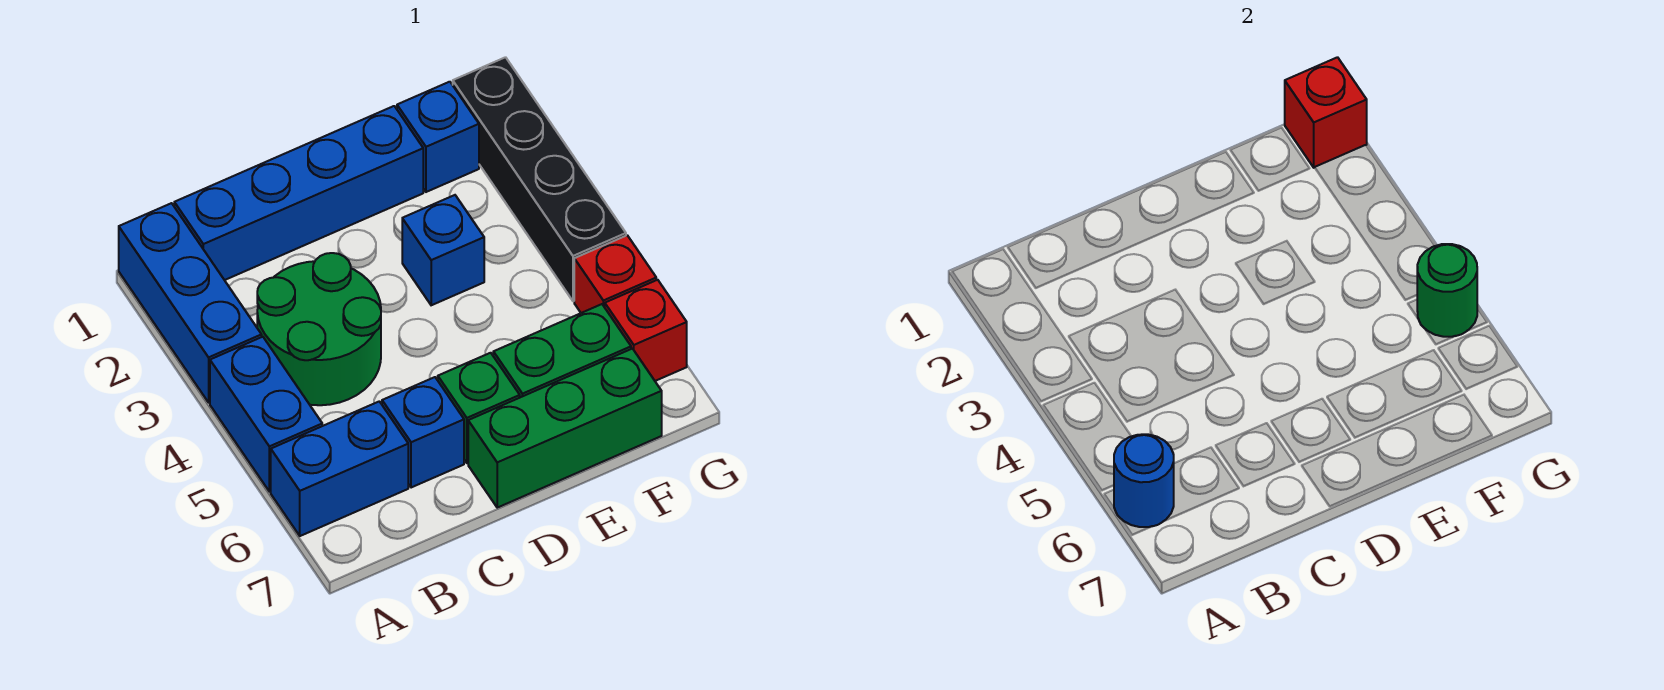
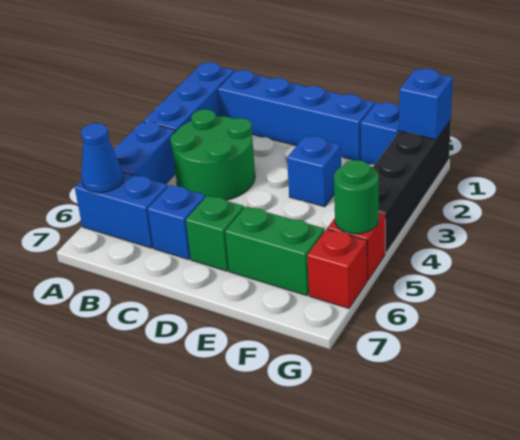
blue round brick A6 level 2 -> blue cone A6 level 2
green brick D7:F7 level 1 -> none
red brick G1 level 2 -> blue brick G1 level 2

